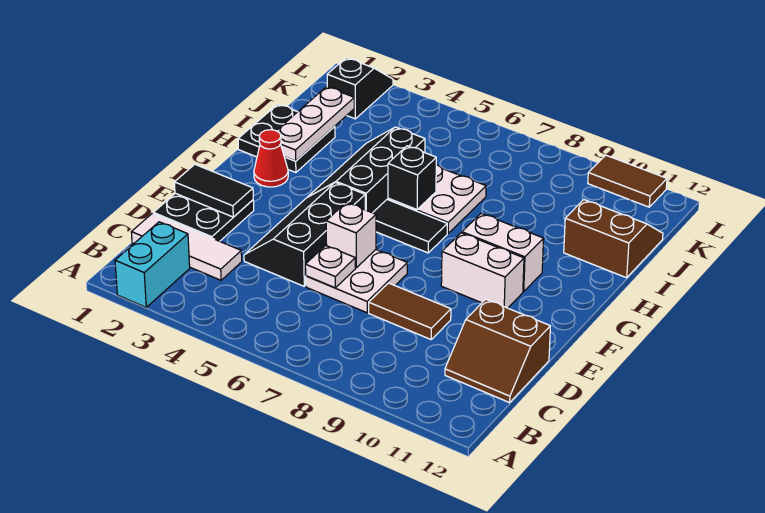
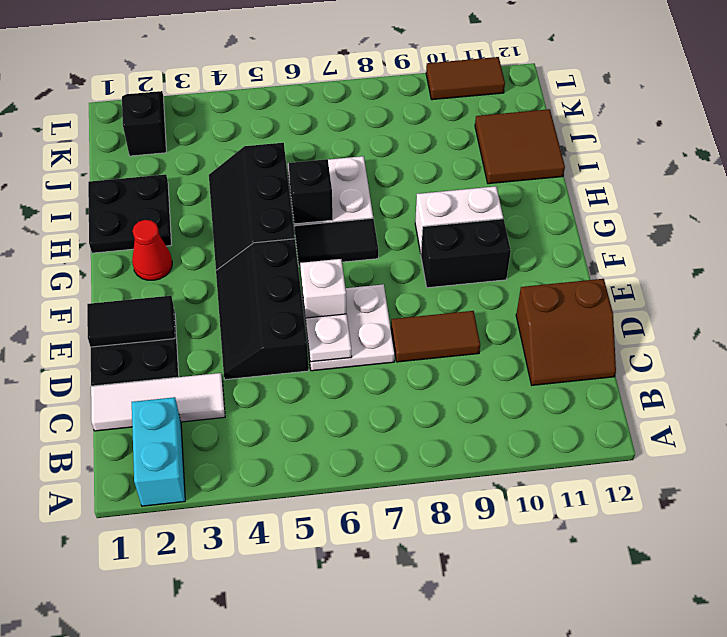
white brick F9:F10 level 1 -> black brick F9:F10 level 1
white plate H2:J2 level 2 -> none
brown slope I11:J12 level 1 top I -> brown tile I11:J12 level 1

